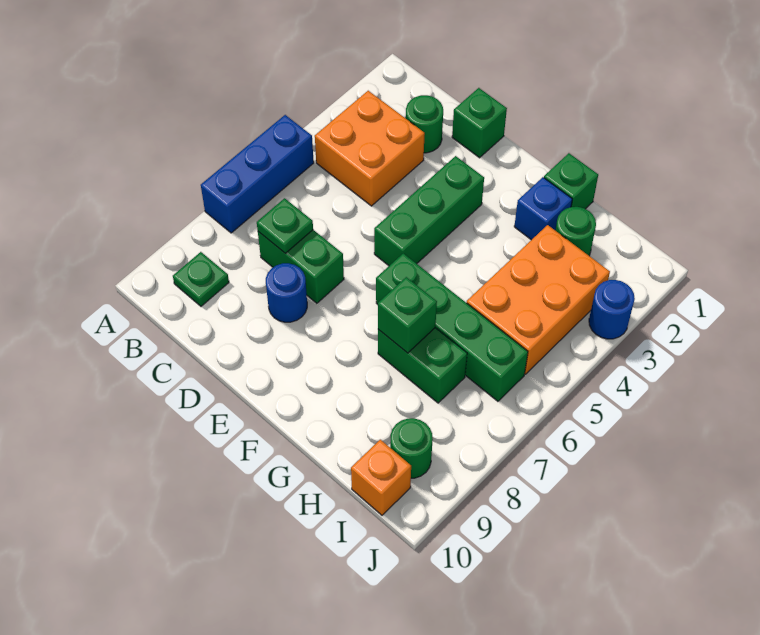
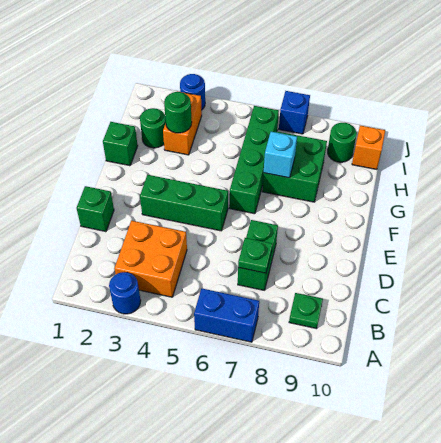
blue brick A5:A7 level 1 -> blue brick A6:A7 level 1
green round brick C2 level 1 -> green round brick H3 level 2
blue round brick D8 level 1 -> blue round brick A3 level 1
blue brick G2 level 1 -> blue brick J7 level 1
green brick G7:H7 level 1 -> green brick G7:H8 level 1
green brick G7 level 2 -> cyan brick G7 level 2
orange brick H3:I5 level 1 -> orange brick H3:I3 level 1

